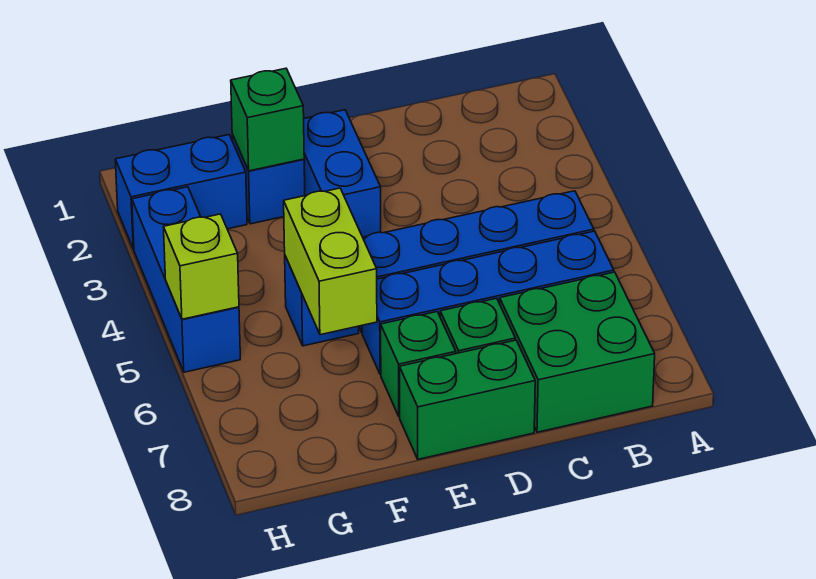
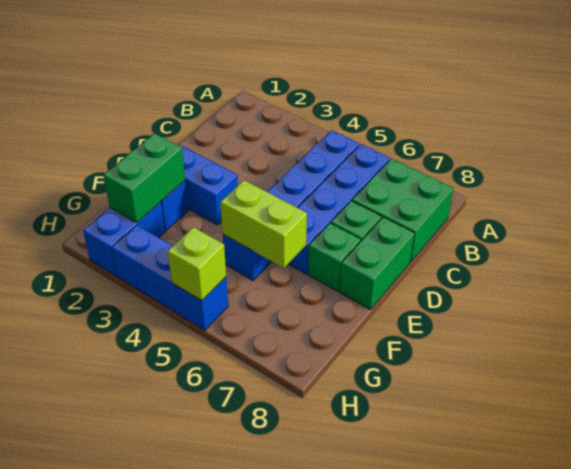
green brick F2 level 2 -> green brick F2:G2 level 2

